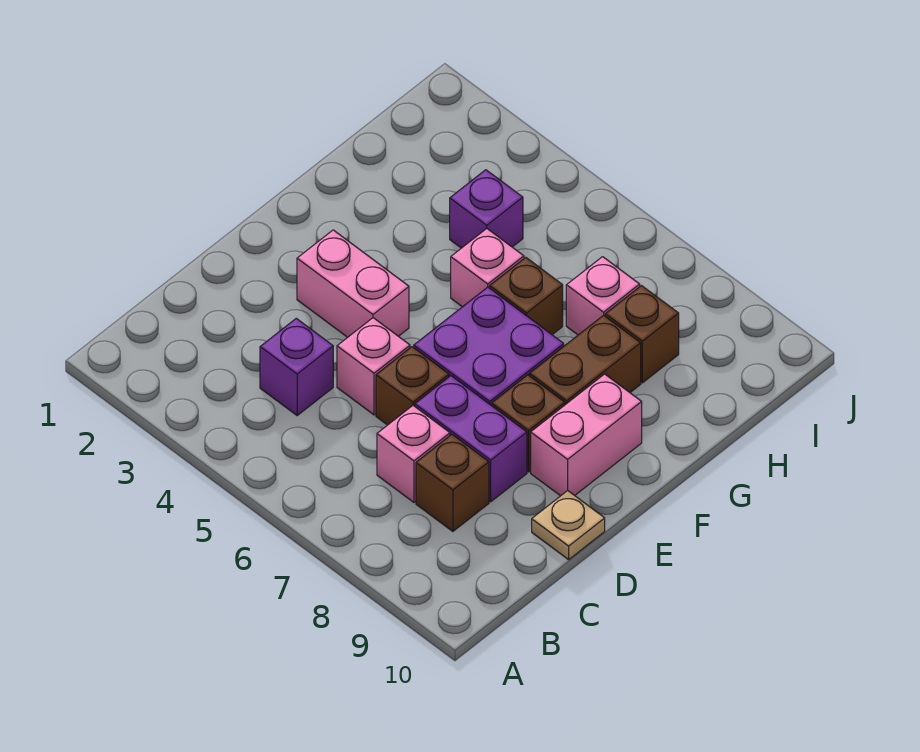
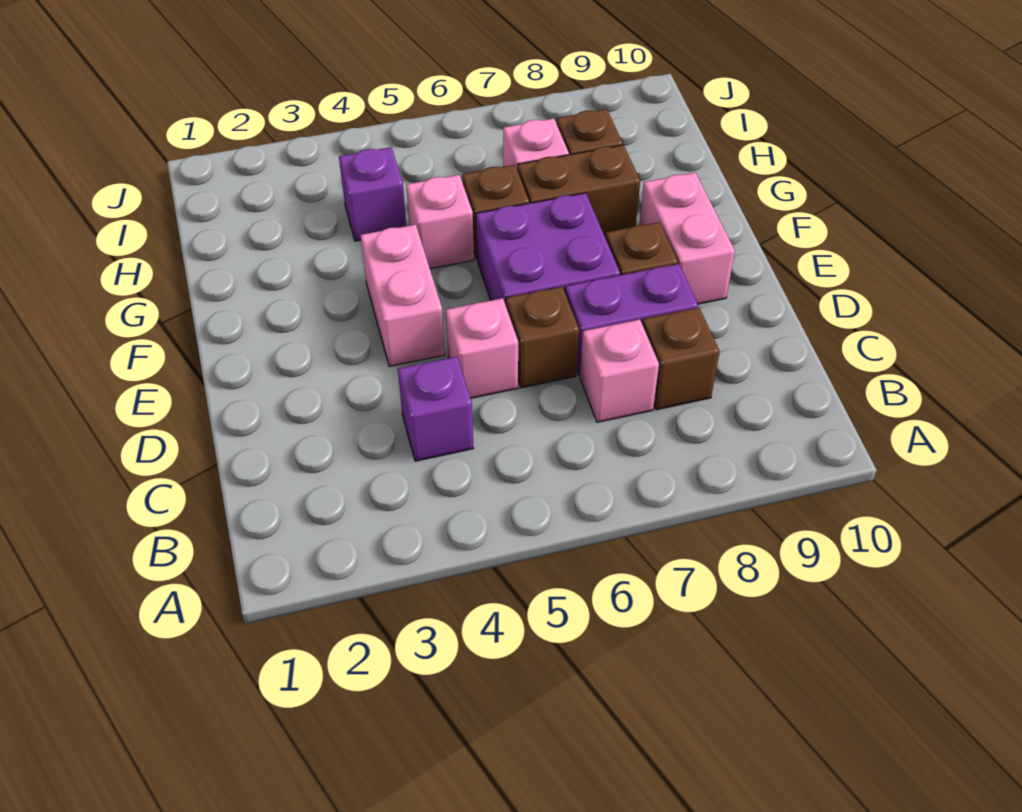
tan plate D10 level 1 -> none
pink brick E3:E4 level 1 -> pink brick E4:F4 level 1
brown brick F8:G8 level 1 -> brown brick G7:G8 level 1

